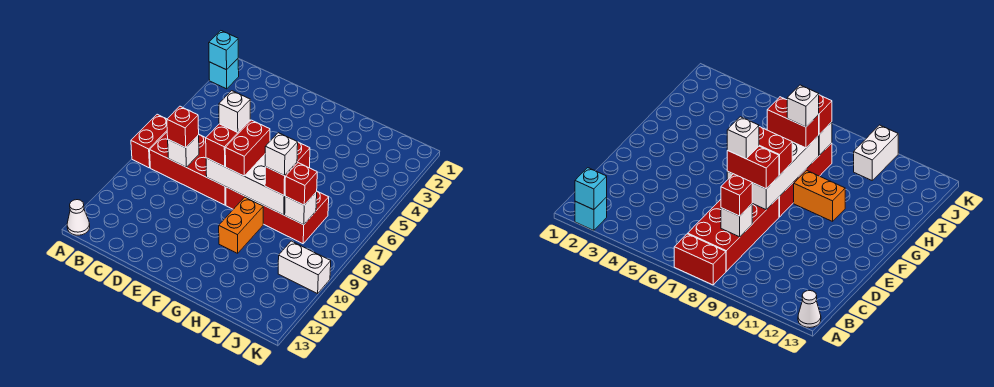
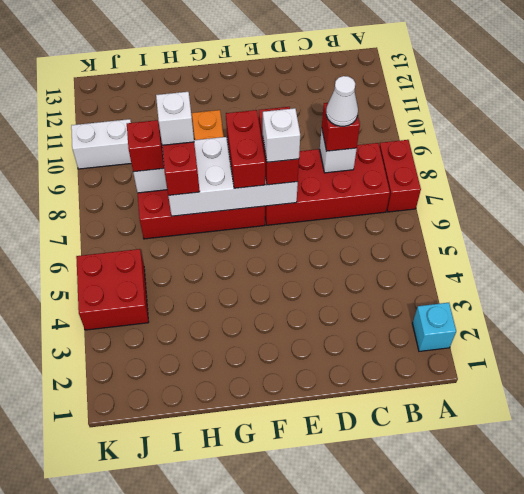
cyan brick A2 level 2 -> none
white cone A13 level 1 -> white cone C8 level 4
none -> red brick J4:K5 level 1

